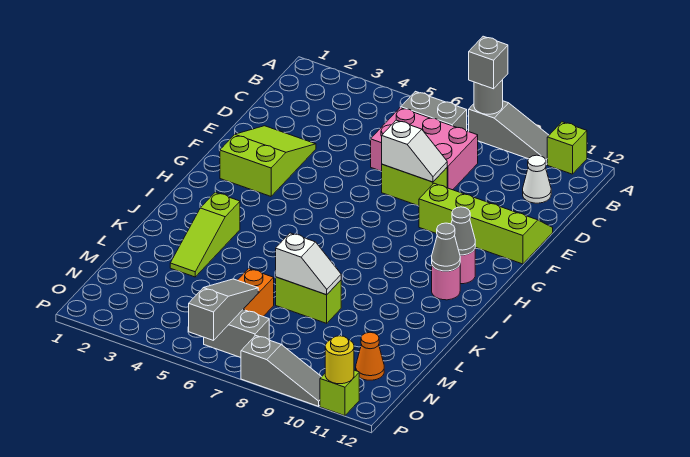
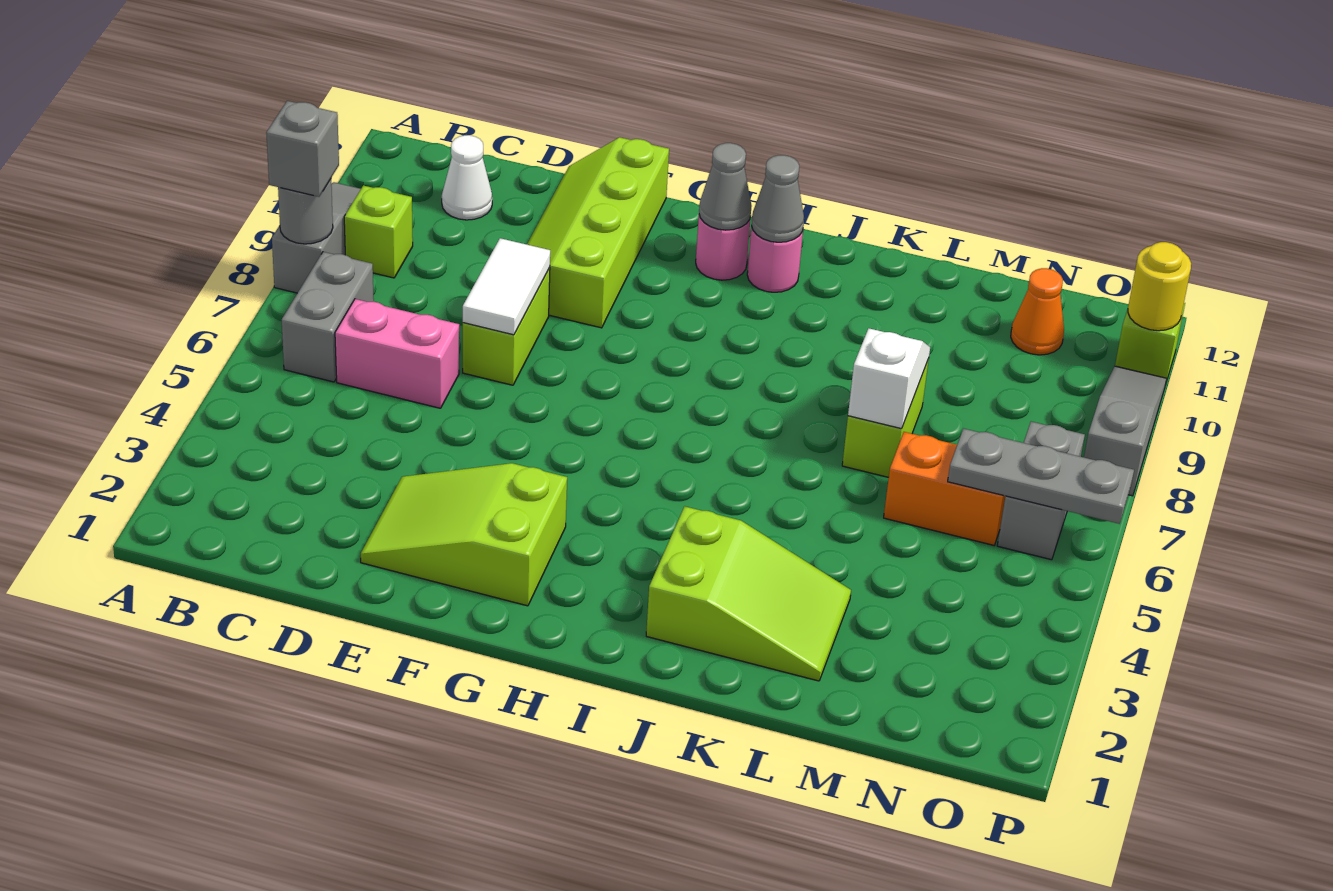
lime brick A11 level 1 -> lime brick B9 level 1
pink brick C6:D8 level 1 -> pink brick C6:D6 level 1
white slope E7:E8 level 2 top 7 -> white tile E7:E8 level 2
lime slope J3:L3 level 1 top J -> lime slope J2:L3 level 1 top J
grey slope N6:P6 level 2 top P -> grey plate N6:P6 level 2

